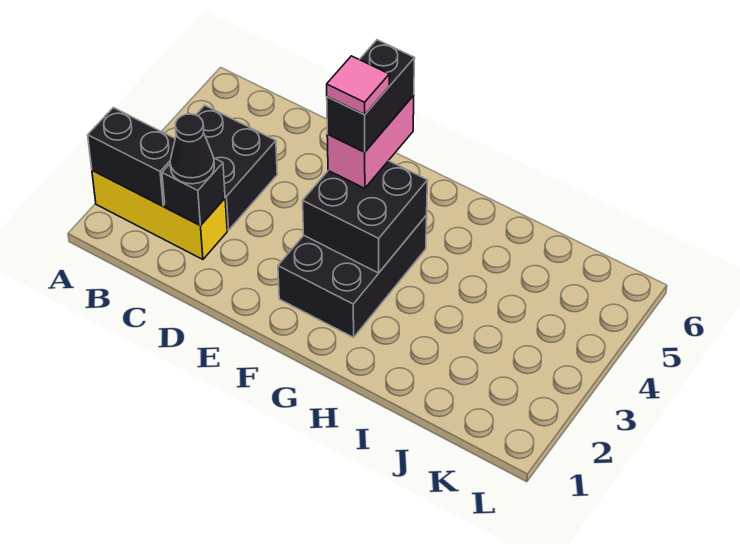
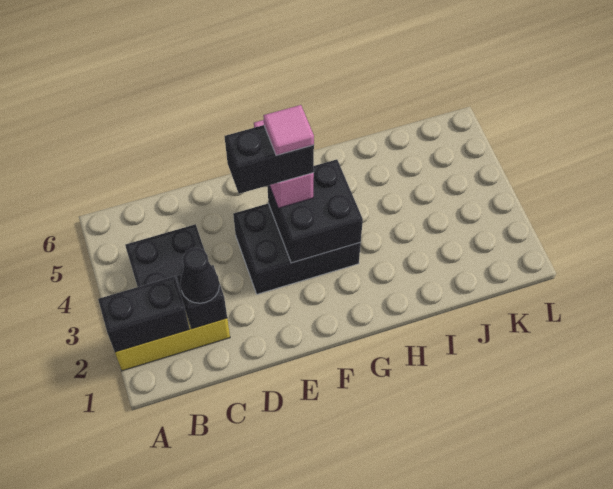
black brick F2:G4 level 1 -> black brick E3:G4 level 1
black brick F4:F5 level 4 -> black brick E4:F4 level 4

